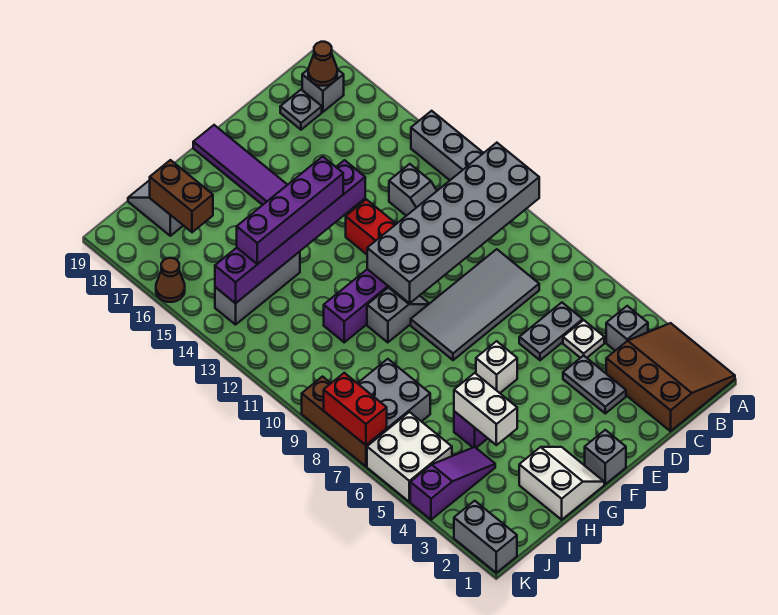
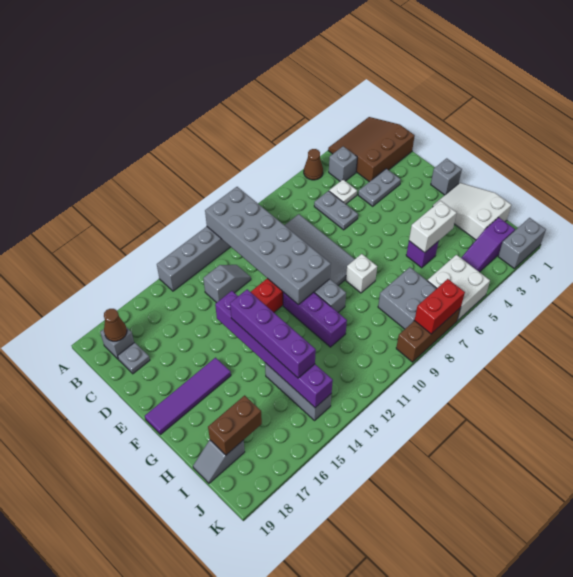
white brick F6 level 1 -> white brick G8 level 1
white slope G1:H2 level 1 top H -> white slope G1:I2 level 1 top I
purple slope I4:K4 level 1 top K -> purple slope J2:J4 level 1 top 2
brown cone K16 level 1 -> brown cone A5 level 1

